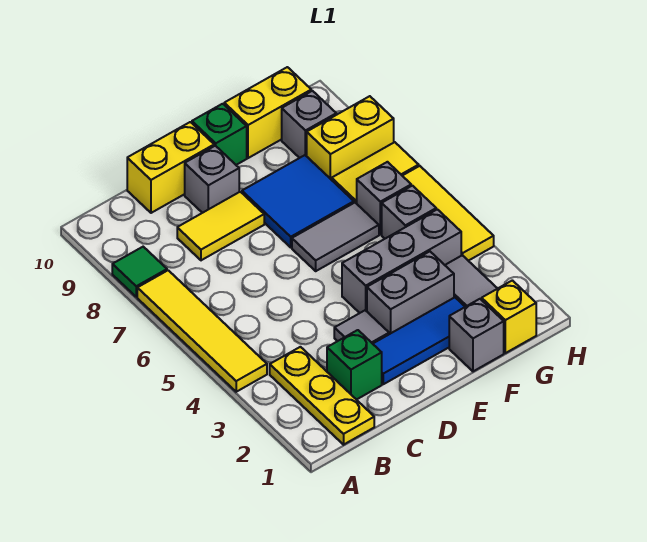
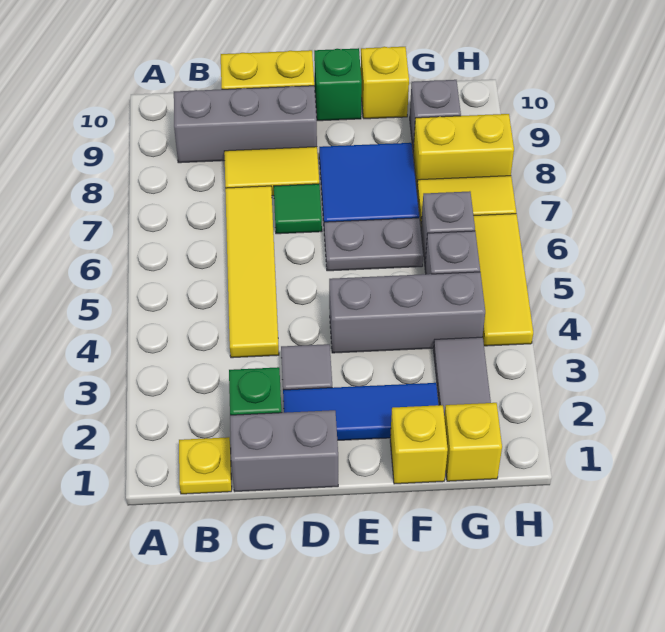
yellow tile A4:A7 level 1 -> yellow tile C4:C7 level 1
green tile A8 level 1 -> green tile D7 level 1
yellow plate B1:B3 level 1 -> yellow plate B1 level 1
grey brick D9 level 1 -> grey brick B9:D9 level 1
grey brick E3:F3 level 1 -> grey brick C1:D1 level 1
grey tile E6:F6 level 1 -> grey plate E6:F6 level 1
grey brick F1 level 1 -> yellow brick F1 level 1
yellow brick F10:G10 level 1 -> yellow brick F10 level 1

